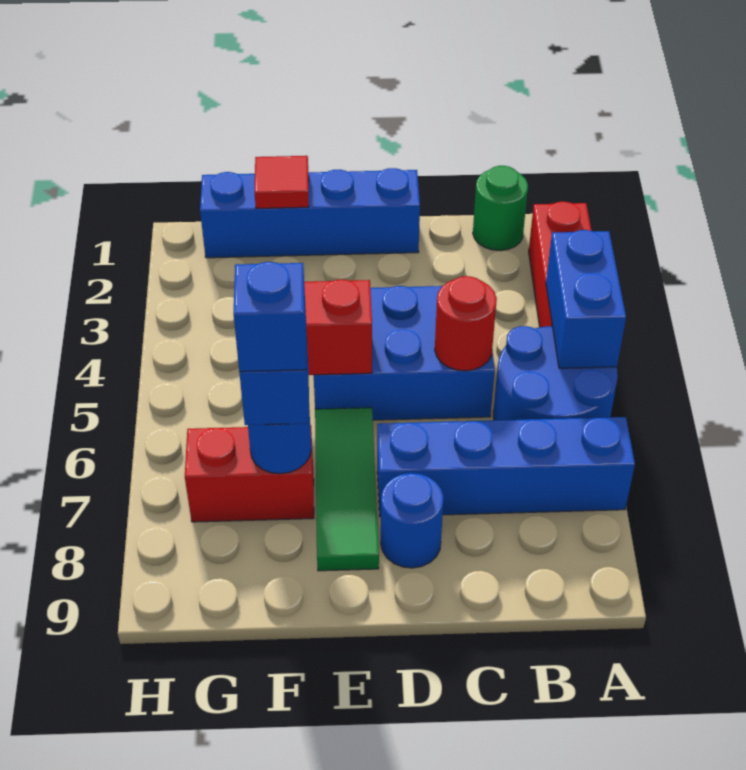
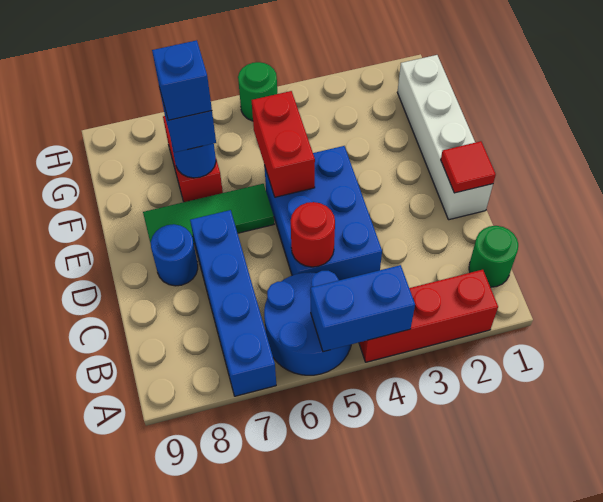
blue brick D1:G1 level 1 -> white brick D1:G1 level 1
red tile F1 level 2 -> red tile D1 level 2
none -> green round brick H5 level 1

